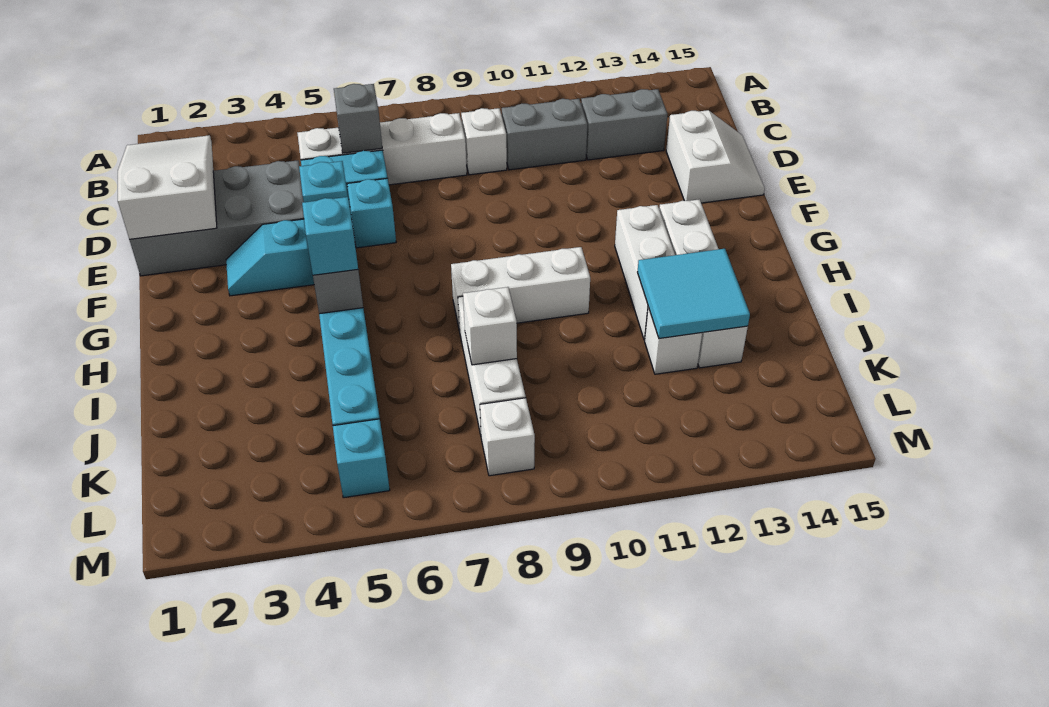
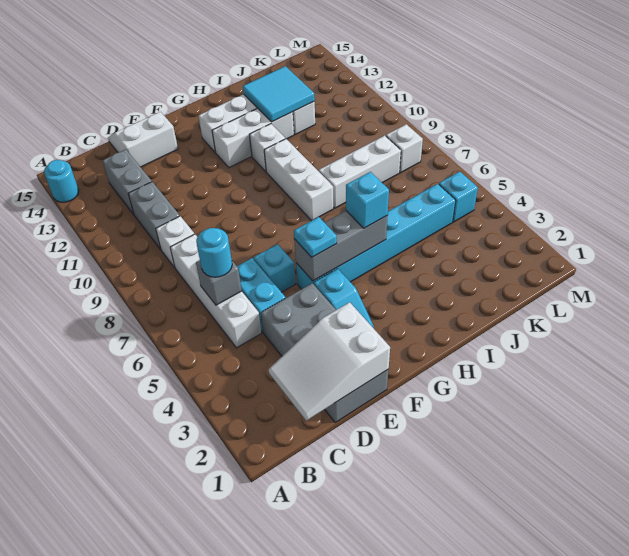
none -> cyan round brick A14 level 1
none -> cyan round brick C6 level 3
white brick J8 level 2 -> white brick H11 level 1

